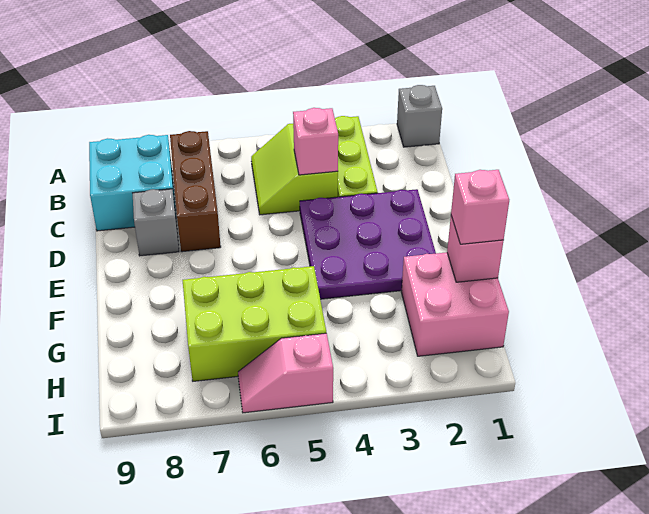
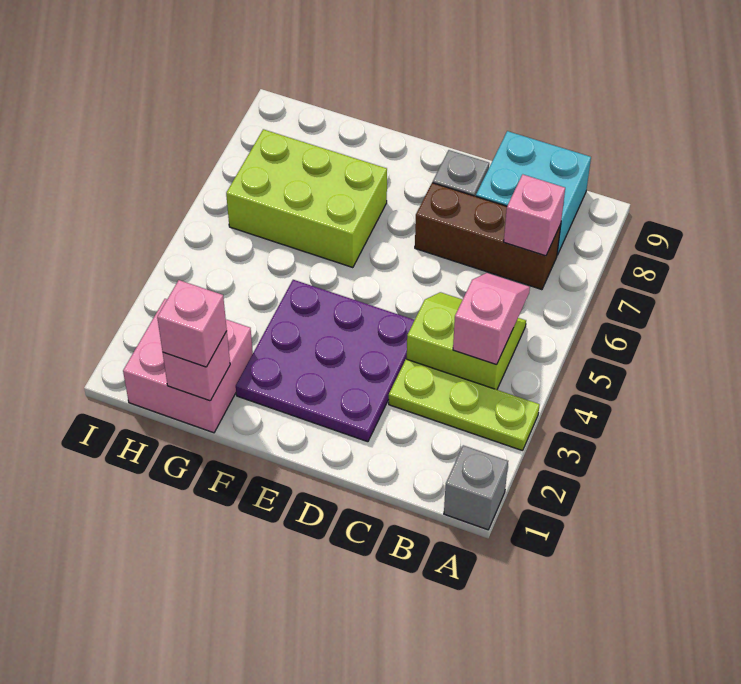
pink brick C4 level 2 -> pink brick B7 level 2
lime brick G5:H7 level 1 -> lime brick F6:H7 level 1
pink slope I5:I6 level 1 top 5 -> pink slope B4:B5 level 2 top 4

